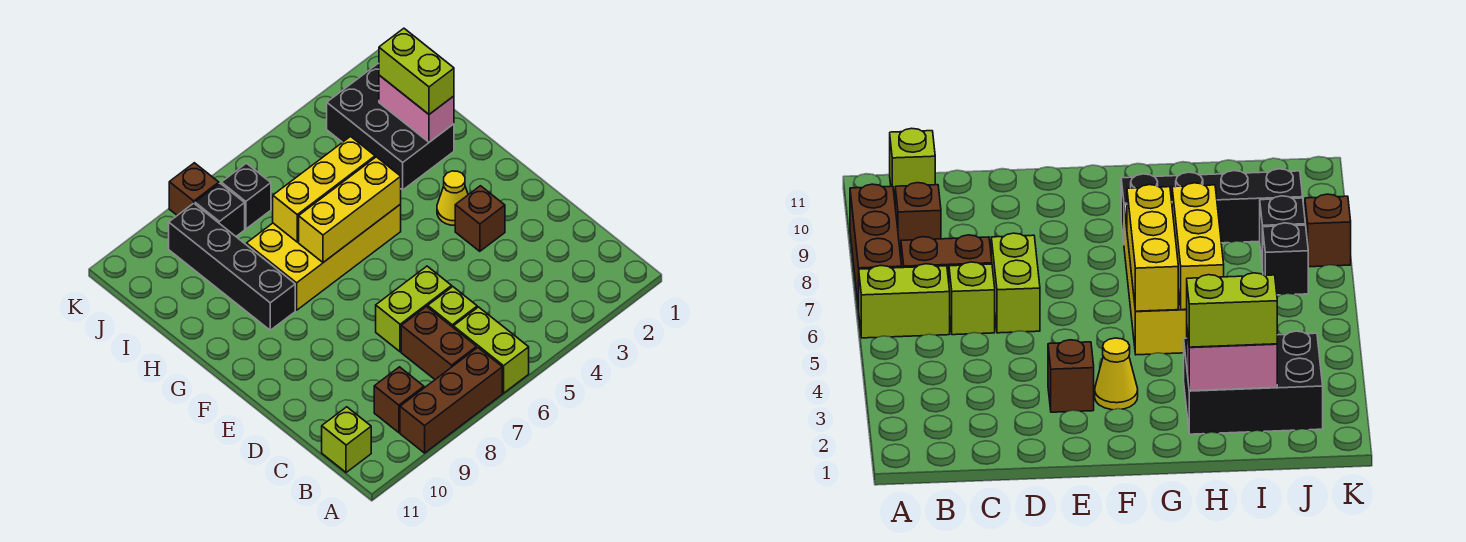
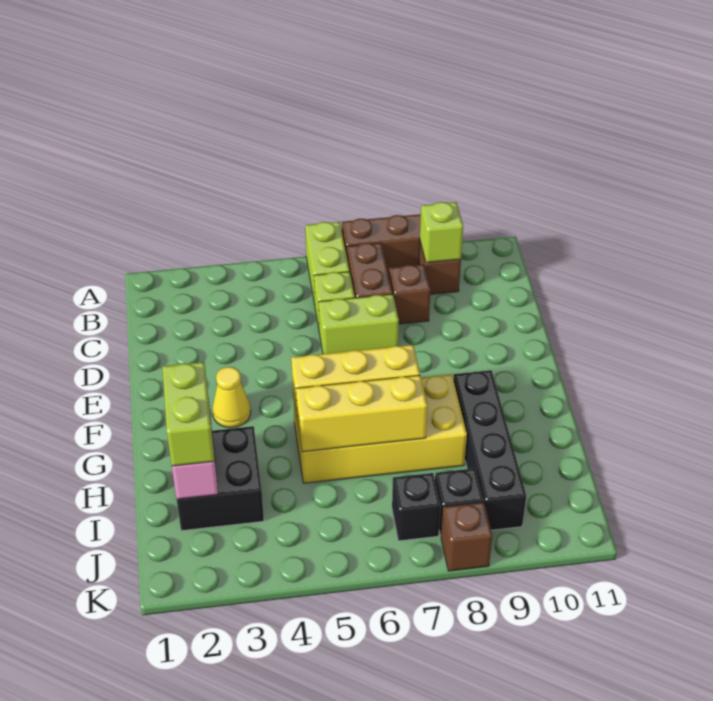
lime brick B11 level 1 -> lime brick B9 level 2
brown brick E3 level 1 -> brown brick C8 level 1
black brick H2:J3 level 1 -> black brick H2:I3 level 1

